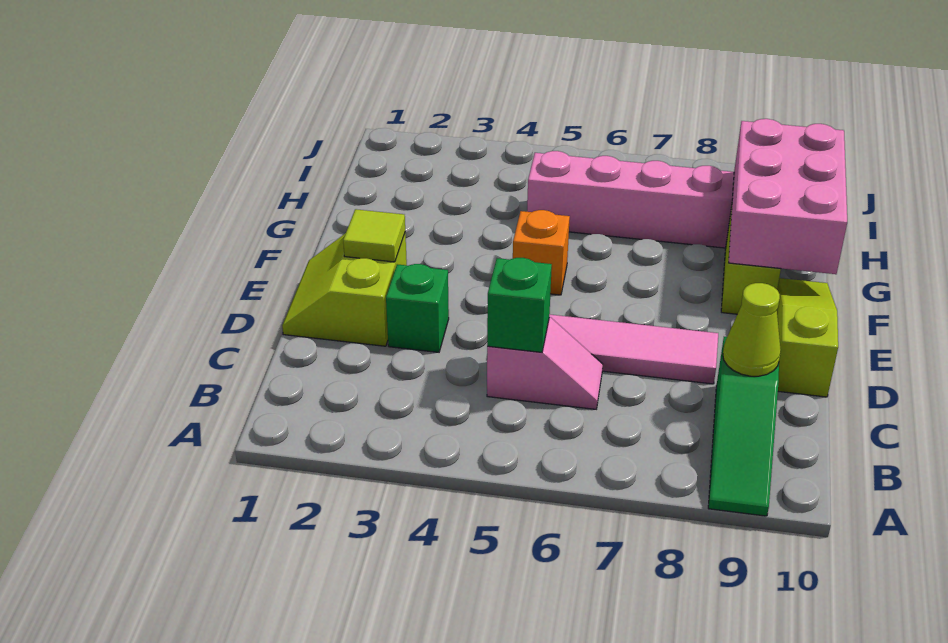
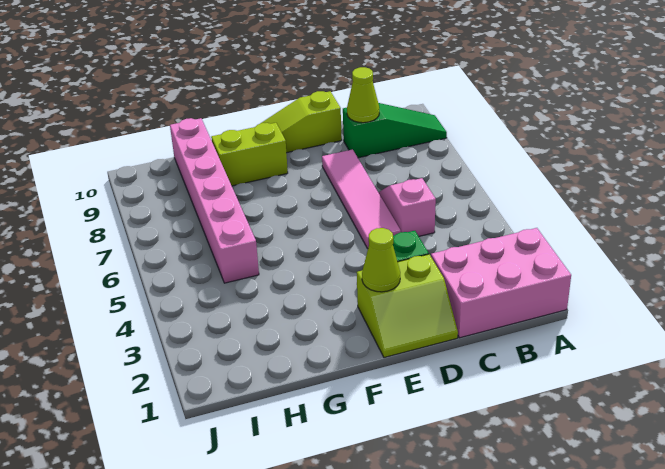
green brick C5 level 2 -> none
lime tile E2 level 2 -> lime cone E2 level 2
orange brick F5 level 1 -> none
pink brick F9:H10 level 2 -> pink brick A1:C2 level 1

